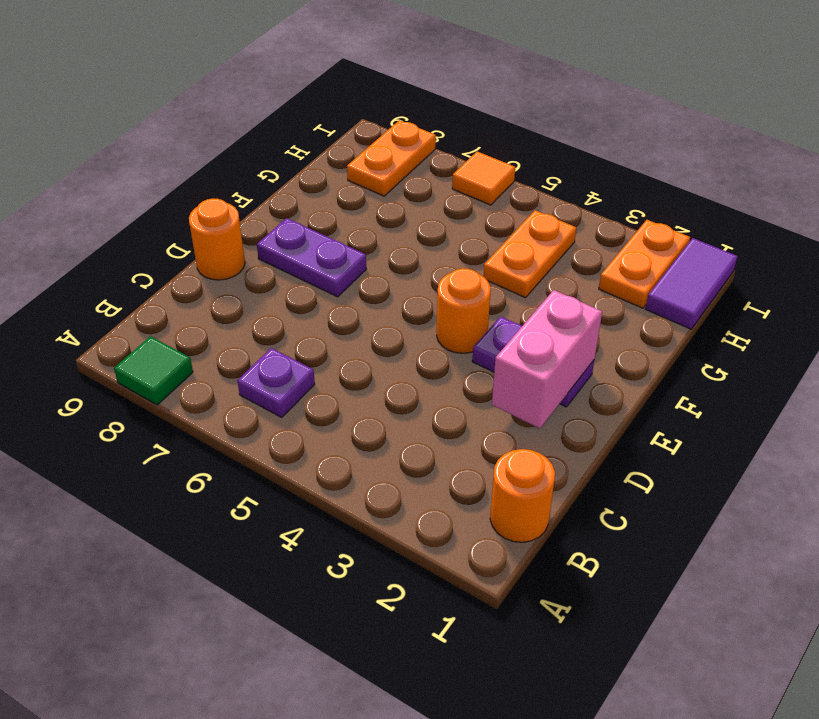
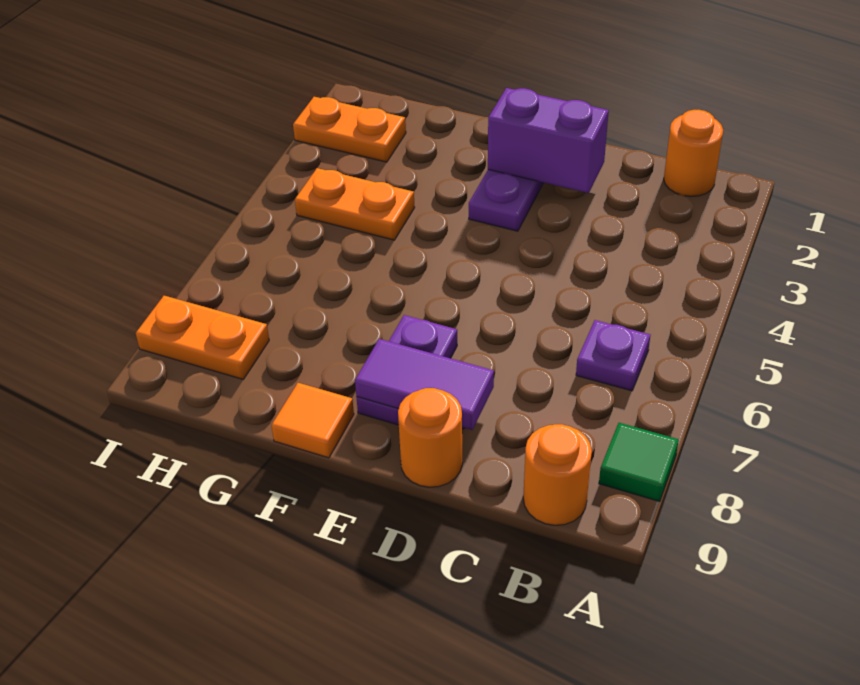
pink brick D2:E2 level 2 -> purple brick D2:E2 level 2
orange round brick E4 level 1 -> orange round brick B9 level 1
purple tile H1:I1 level 1 -> purple tile D8:E8 level 2
orange tile I6 level 1 -> orange tile F9 level 1

